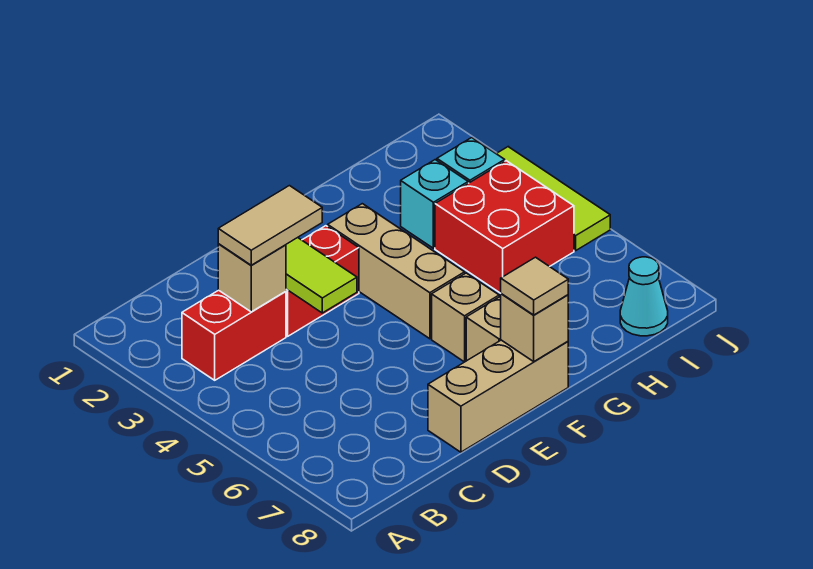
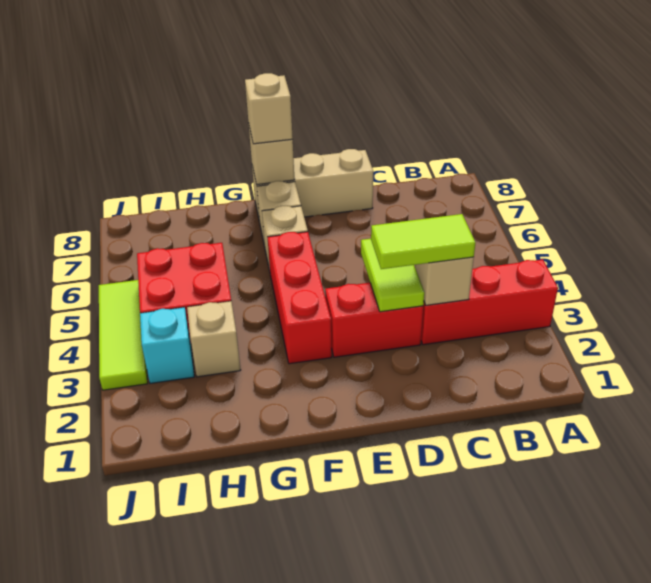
red brick B3:C3 level 1 -> red brick A3:C3 level 1
tan tile C3:D3 level 3 -> lime tile C3:D3 level 3
tan brick F3:F5 level 1 -> red brick F3:F5 level 1
tan tile F8 level 3 -> tan brick F8 level 3
cyan brick H3 level 1 -> tan brick H3 level 1
cyan cone I8 level 1 -> none

